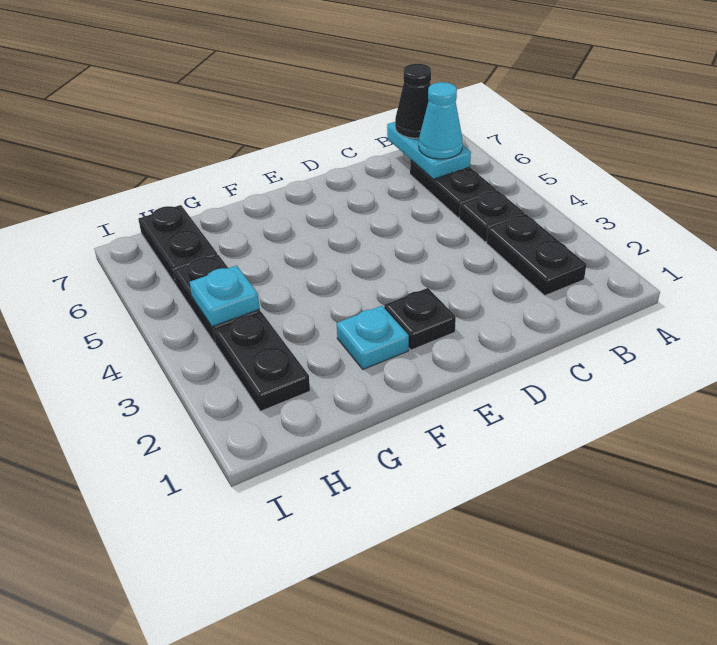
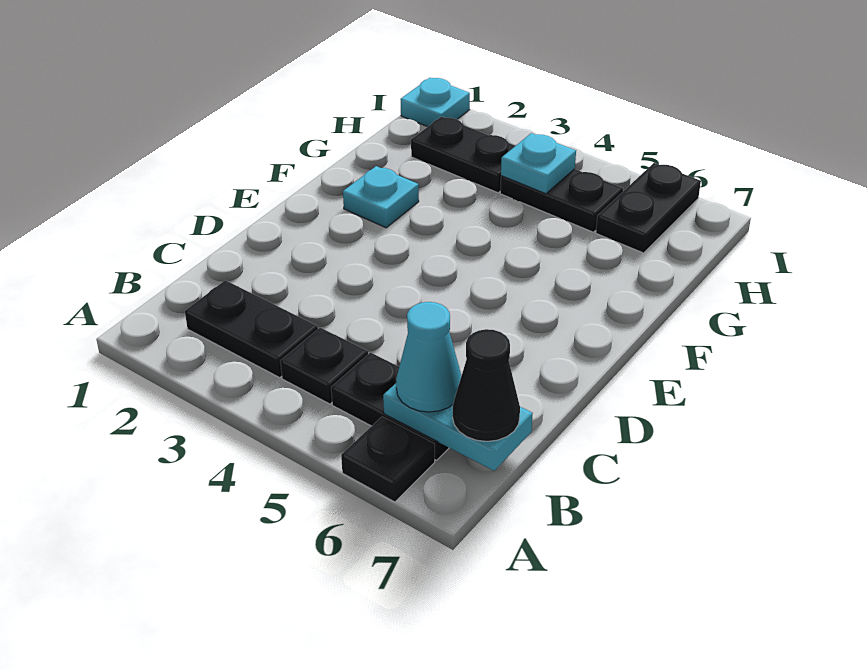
black plate E2 level 1 -> black plate A6 level 1
black plate H6:H7 level 1 -> black plate H6:I6 level 1
none -> cyan plate I1 level 1

